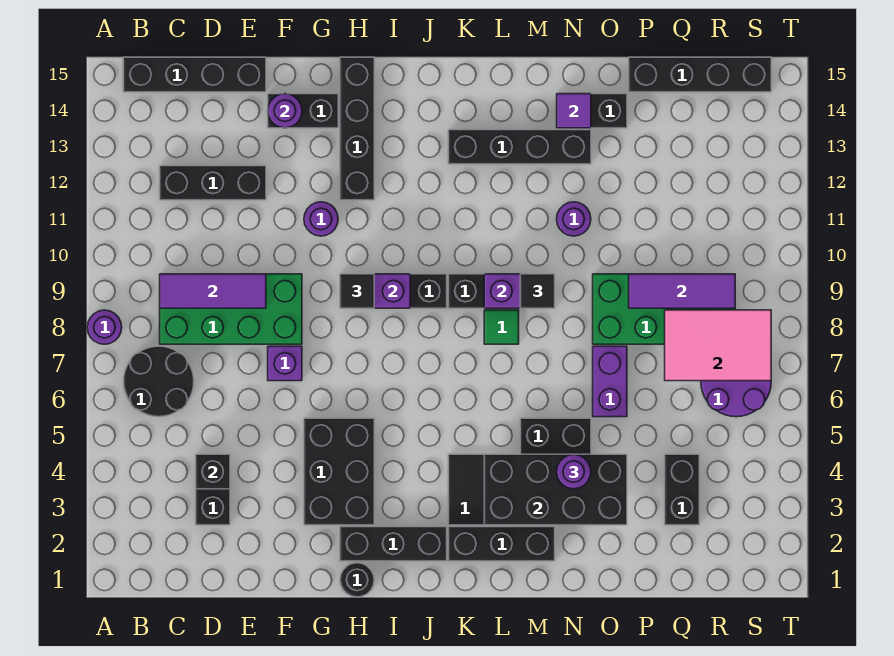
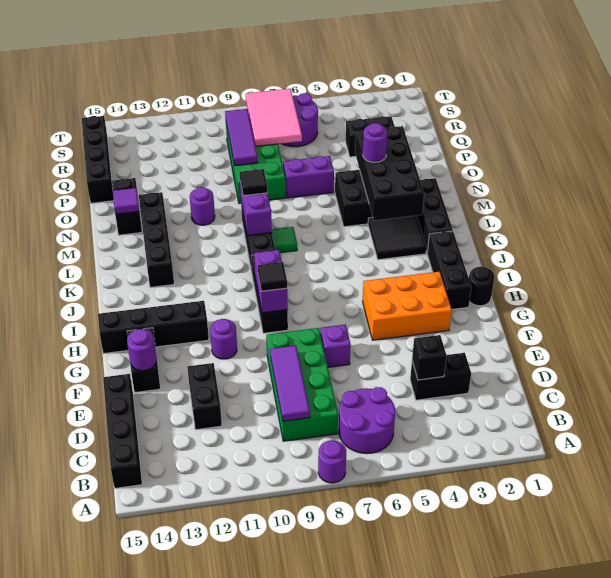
black round brick B6:C7 level 1 -> purple round brick B6:C7 level 1
black brick C12:E12 level 1 -> black brick D12:E12 level 1
black brick G3:H5 level 1 -> orange brick G3:H5 level 1

